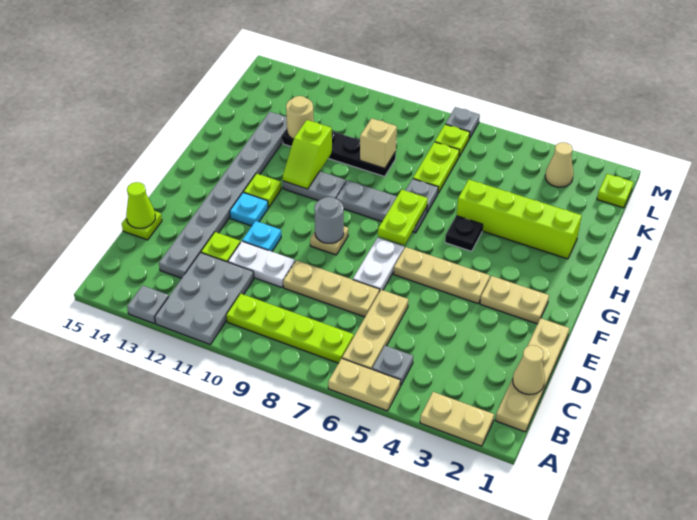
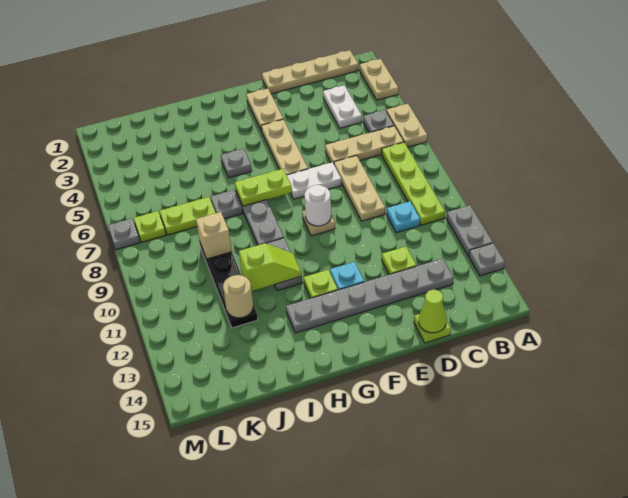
grey plate A11:C12 level 1 -> grey plate A11:A12 level 1
tan cone C1 level 2 -> none
grey plate C13:J13 level 1 -> grey plate C13:H13 level 1
white plate D10:D11 level 1 -> white plate C3:C4 level 1
cyan plate E11 level 1 -> cyan plate C10 level 1
grey round brick F9 level 2 -> white round brick F9 level 2
black plate H5 level 1 -> grey plate H5 level 1
lime brick I2:I5 level 1 -> none
lime plate L1 level 1 -> none
tan cone L3 level 1 -> none

